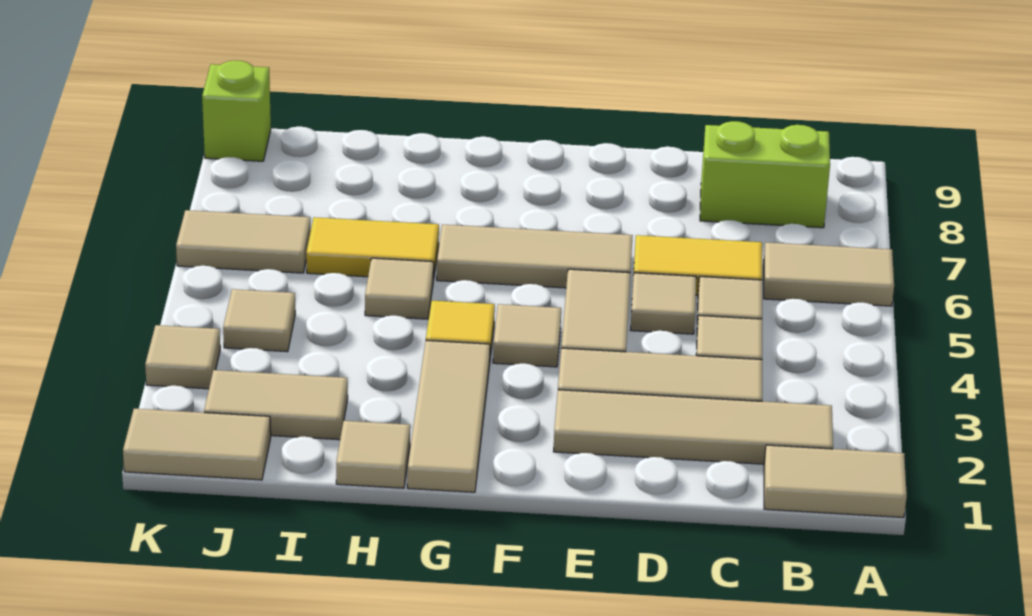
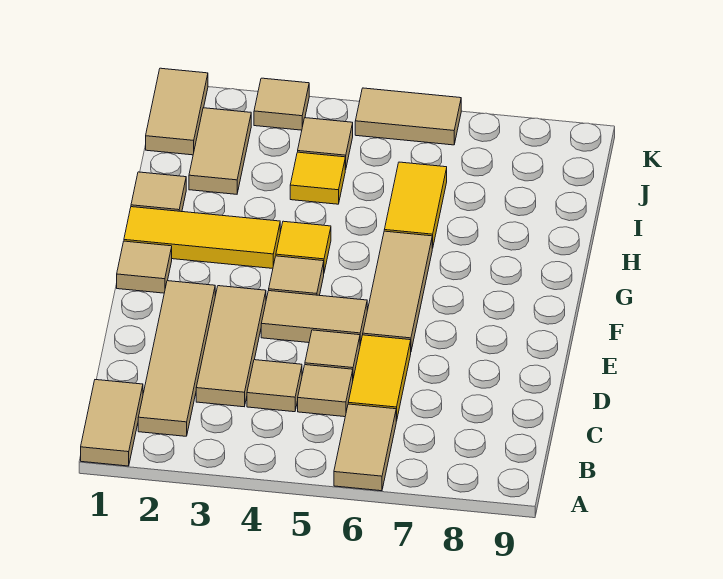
lime brick B8:C8 level 1 -> none
tan tile G1:G3 level 1 -> yellow tile G1:G3 level 1
tan tile H5 level 1 -> tan tile F1 level 1
none -> yellow tile I4 level 1
tan tile J6:K6 level 1 -> tan tile K5:K6 level 1
lime brick K9 level 1 -> none

